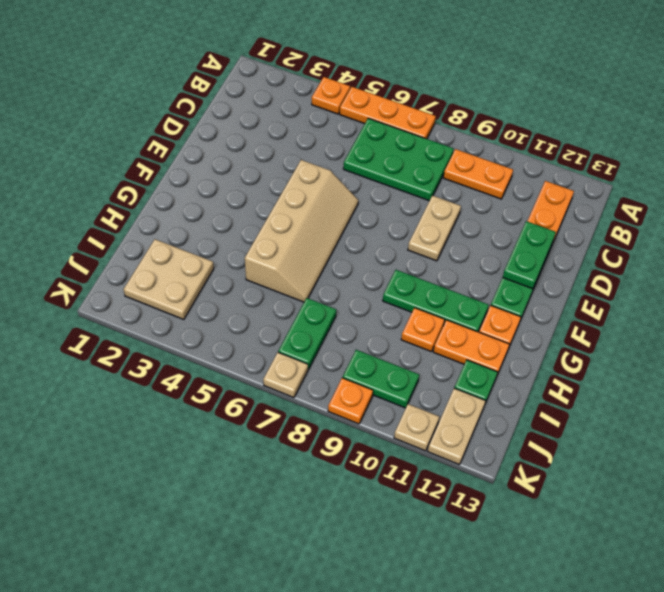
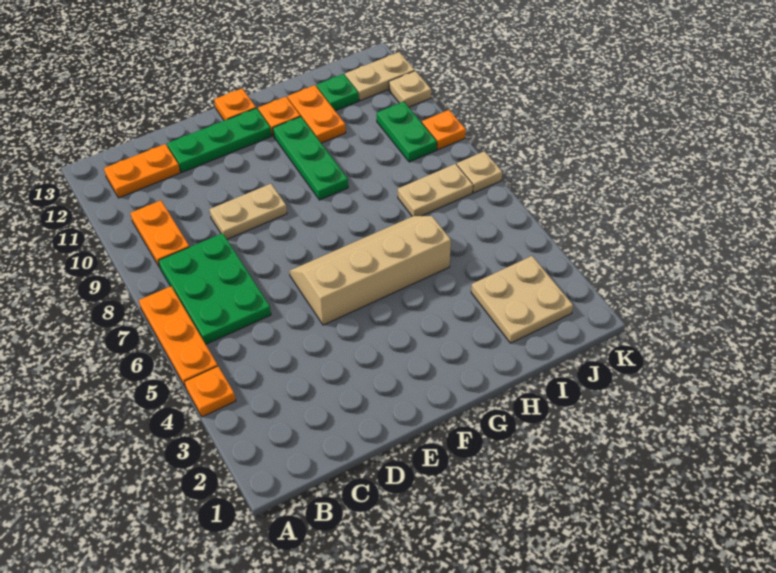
green plate D12:E12 level 2 -> none
orange plate H10 level 1 -> orange plate F13 level 1
green plate I7:J7 level 1 -> tan plate I7:J7 level 1

